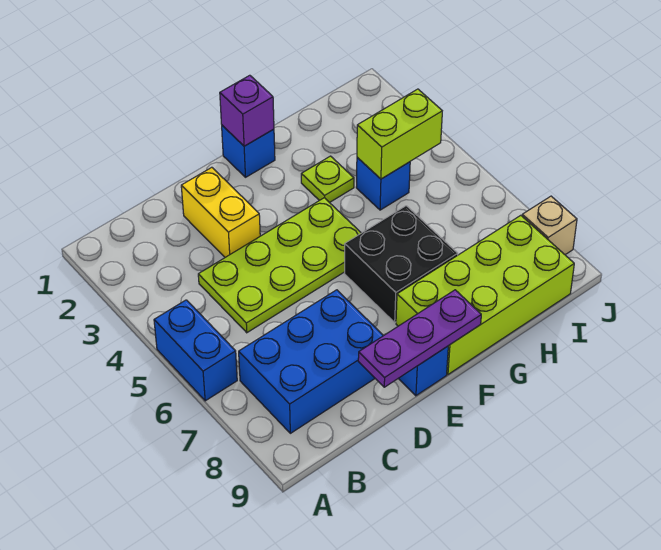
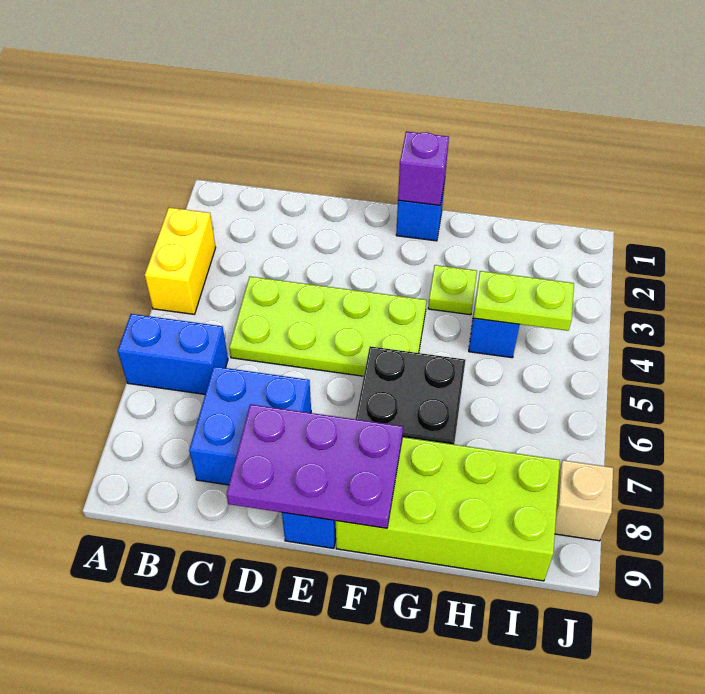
blue brick A5:A6 level 1 -> blue brick A6:B6 level 1
blue brick B7:D8 level 1 -> blue brick C7:D8 level 1
yellow brick D2:D3 level 1 -> yellow brick A3:A4 level 1
purple plate D9:F9 level 2 -> purple plate D8:F9 level 2
lime brick H4:I4 level 2 -> lime plate H4:I4 level 2

